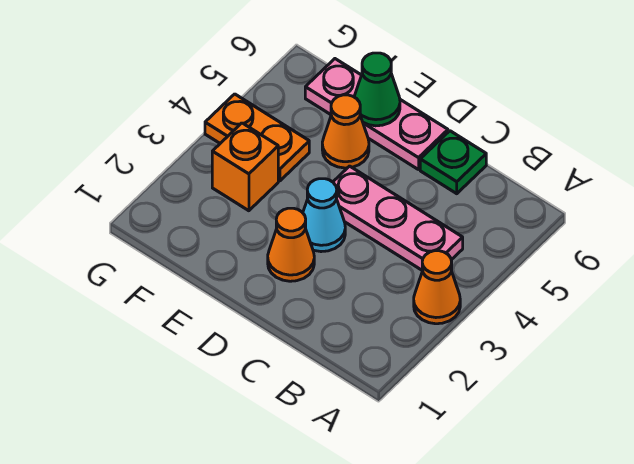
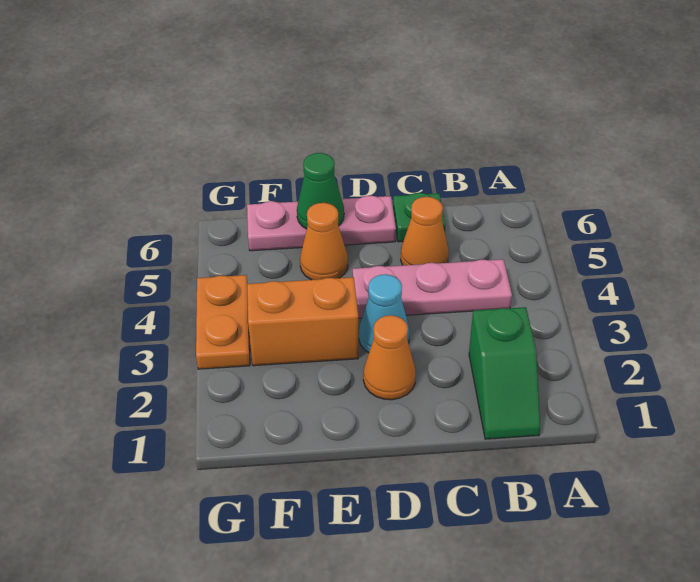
orange cone A3 level 1 -> orange cone C5 level 1
none -> green slope B1:B2 level 1 top 2
orange brick F3 level 1 -> orange brick E3:F3 level 1
orange plate F4:G4 level 1 -> orange plate G3:G4 level 1

